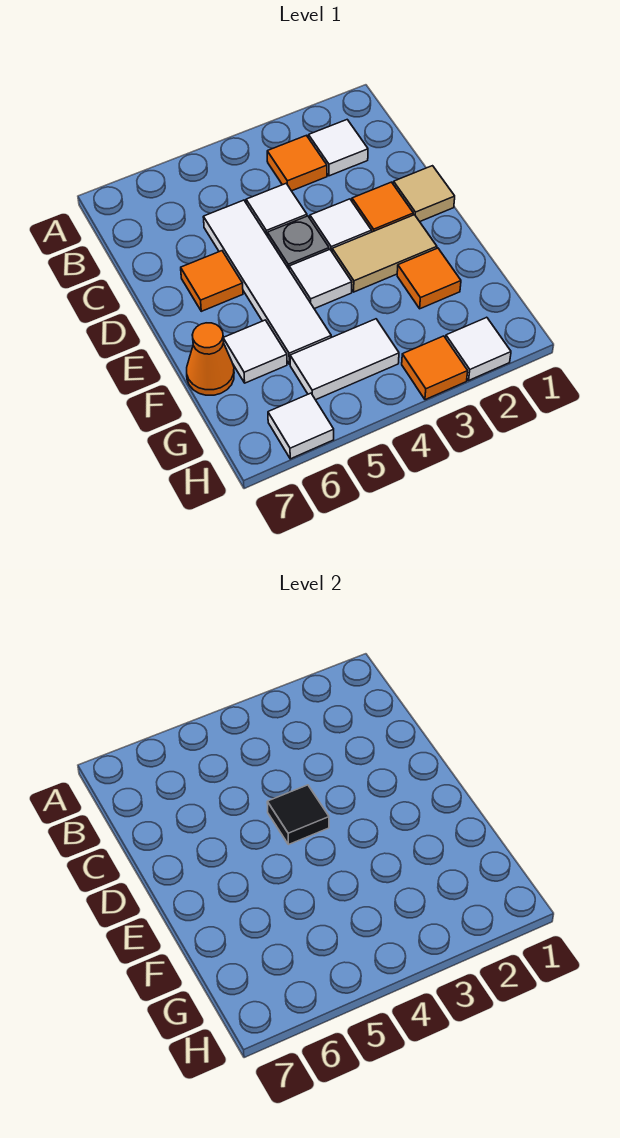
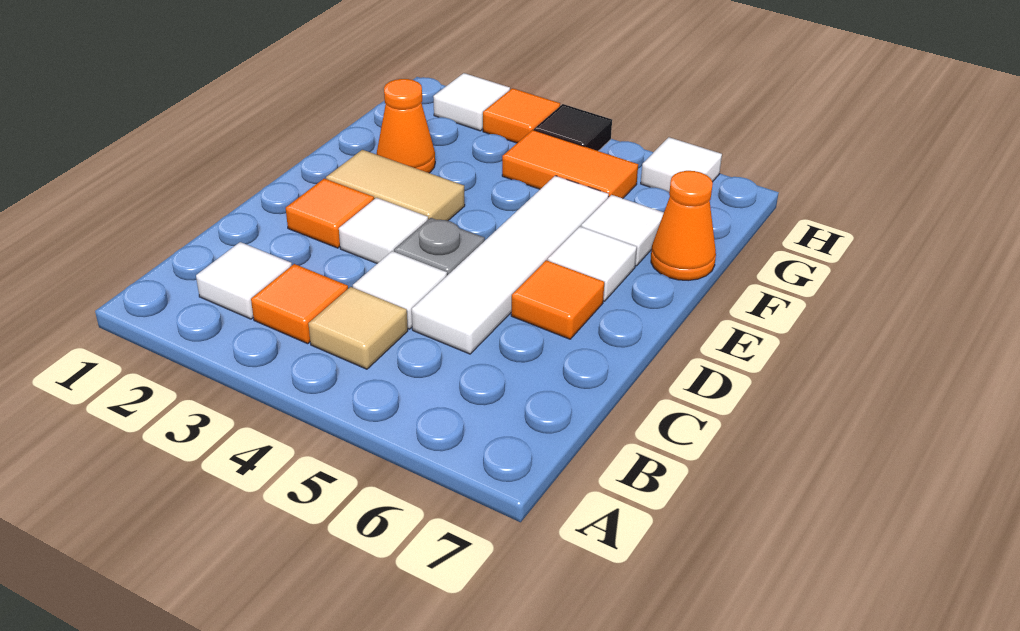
tan tile D1 level 1 -> tan tile B4 level 1
black tile D4 level 2 -> black tile H4 level 1
white tile E4 level 1 -> white tile E6 level 1
orange tile F2 level 1 -> orange cone F2 level 1
white tile G4:G5 level 1 -> orange tile G4:G5 level 1

